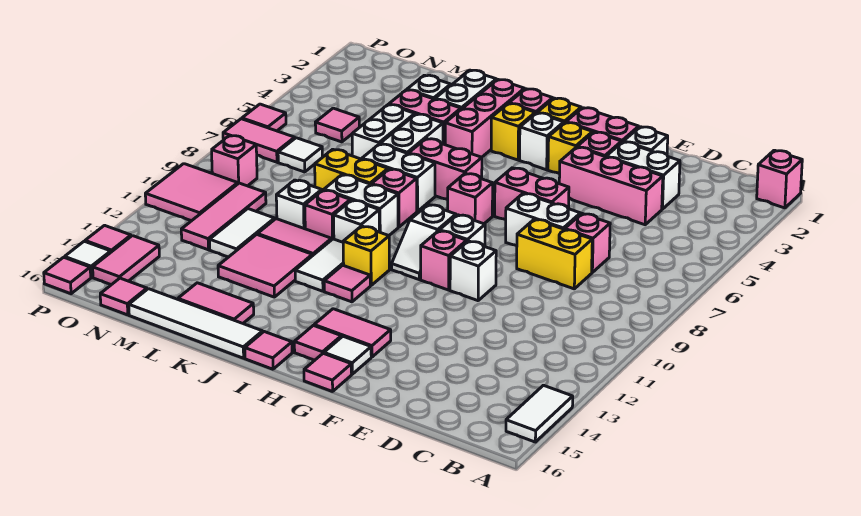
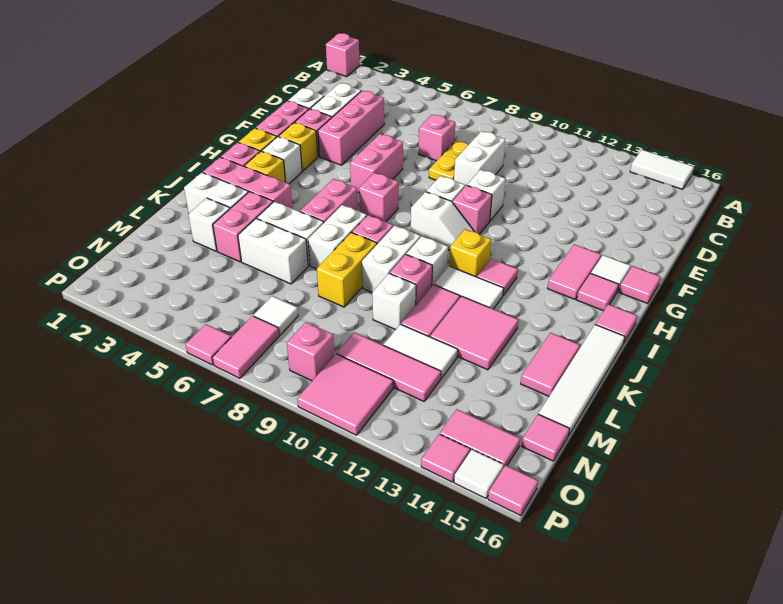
yellow brick D8:E8 level 1 -> yellow plate D8:E8 level 1
white brick E7:F7 level 1 -> white brick D9:E9 level 1
pink tile N5 level 1 -> none

